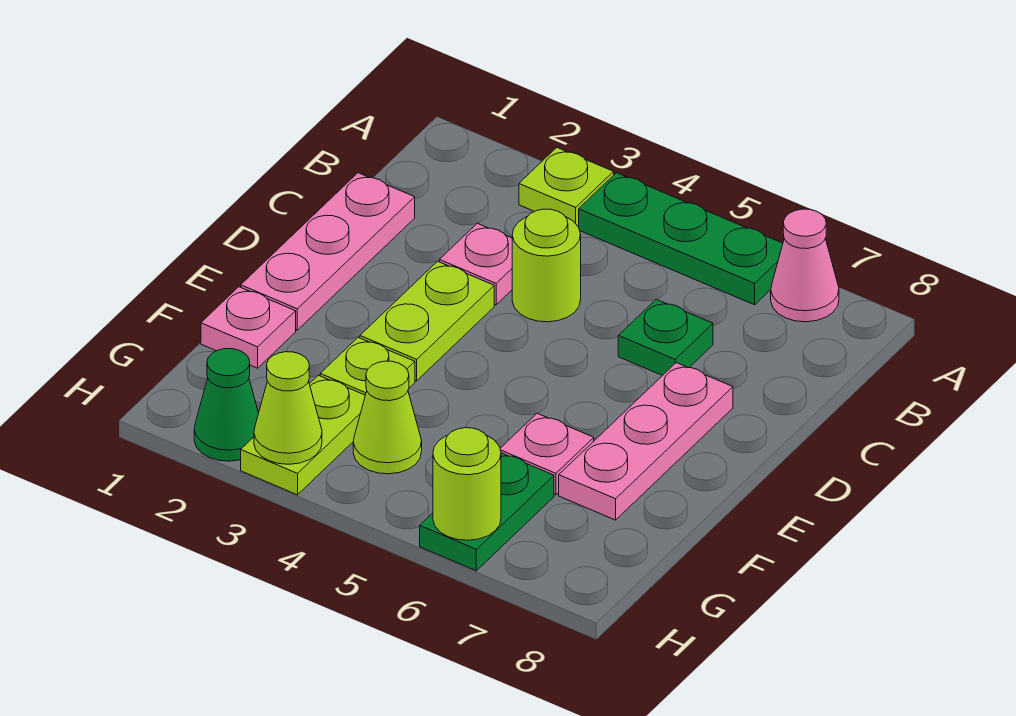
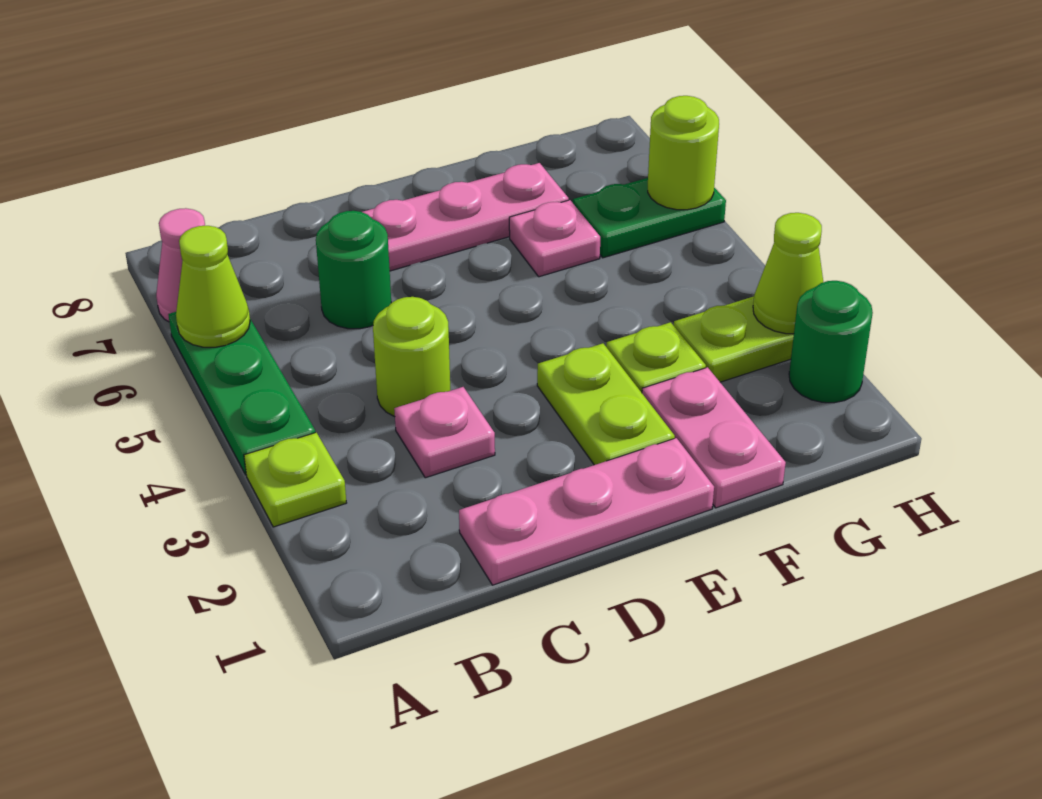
green plate C6 level 1 -> green round brick C6 level 1
lime plate D3:E3 level 1 -> lime plate E2:E3 level 1
pink plate F1 level 1 -> pink plate F1:F2 level 1
lime cone G4 level 1 -> lime cone A6 level 2
green cone H2 level 1 -> green round brick H2 level 1

